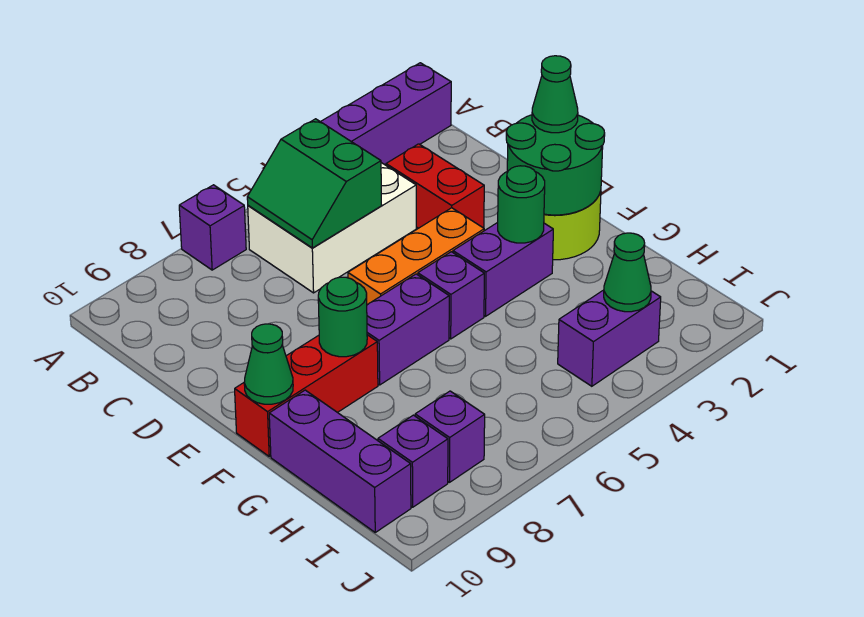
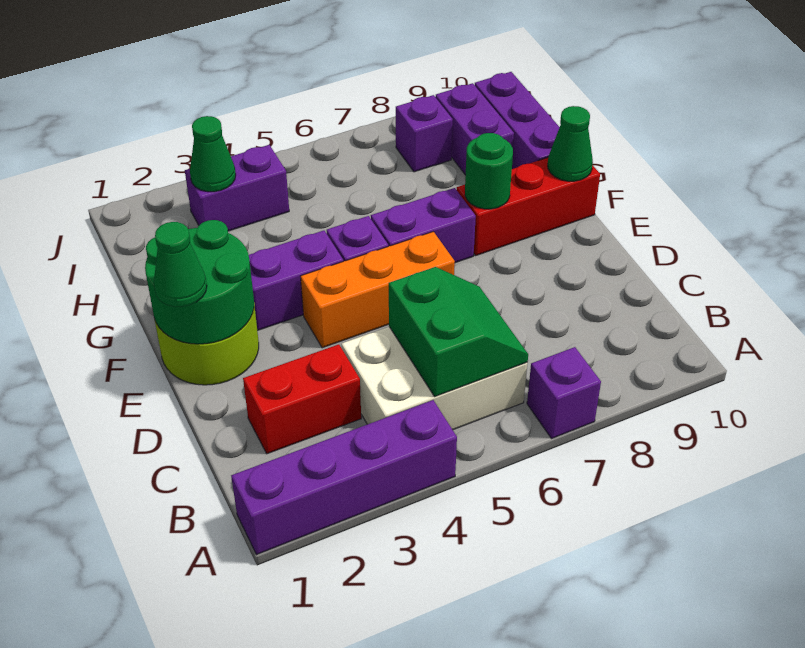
red brick C3:D3 level 1 -> red brick C2:C3 level 1
green round brick F3 level 2 -> none
purple brick I9 level 1 -> purple brick H9:I9 level 1

